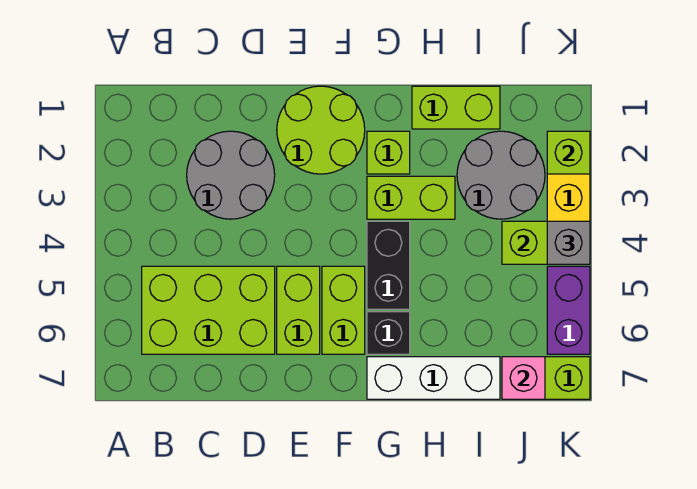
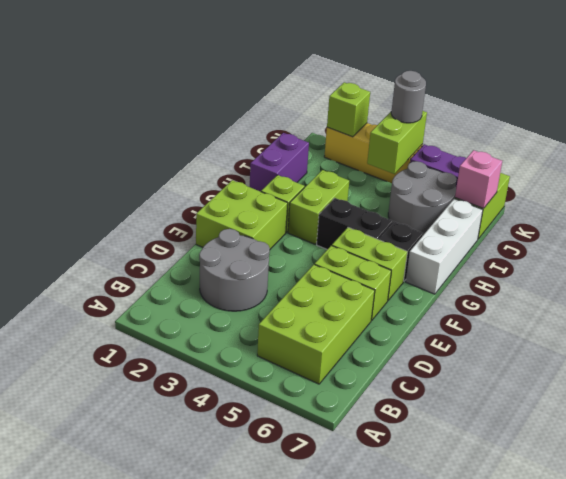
lime round brick E1:F2 level 1 -> lime brick E1:F2 level 1
lime brick H1:I1 level 1 -> purple brick H1:I1 level 1
grey round brick I2:J3 level 1 -> grey round brick I5:J6 level 1
grey brick K4 level 3 -> grey round brick K4 level 3

